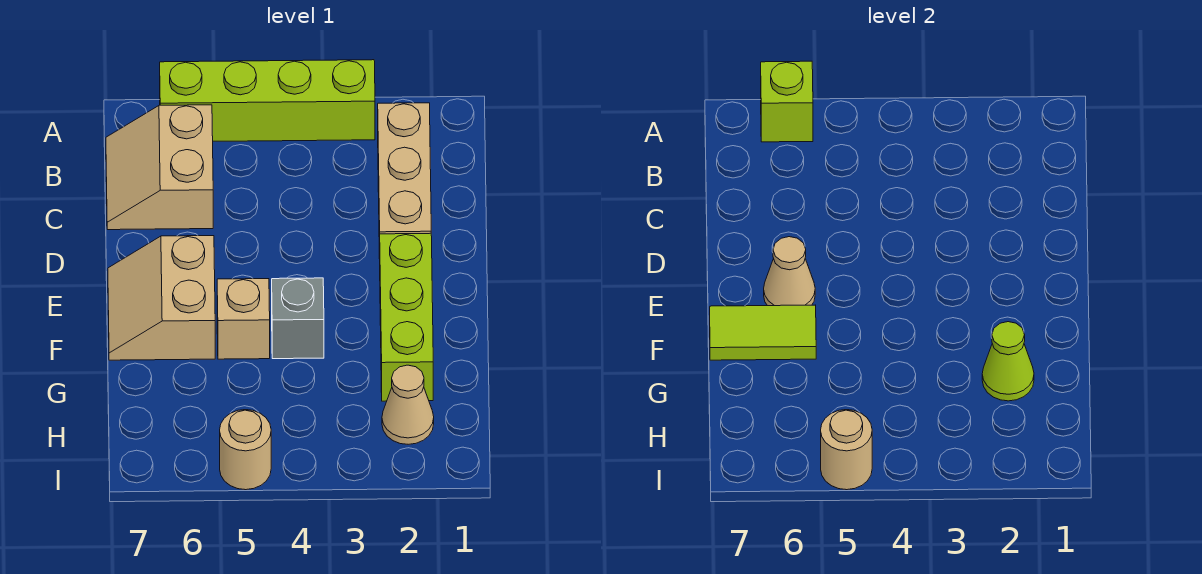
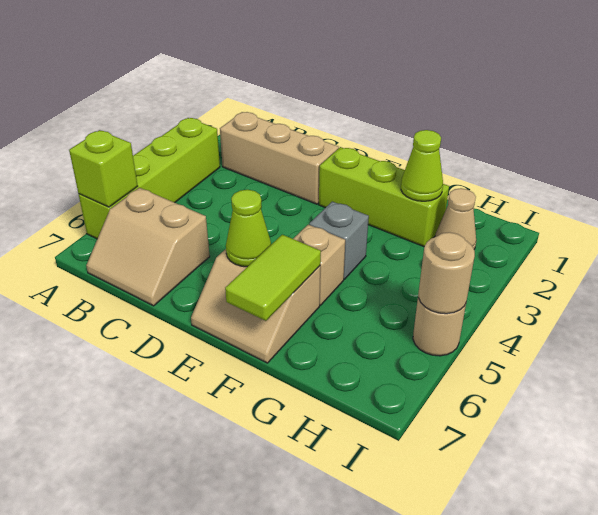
tan cone E6 level 2 -> lime cone E6 level 2

